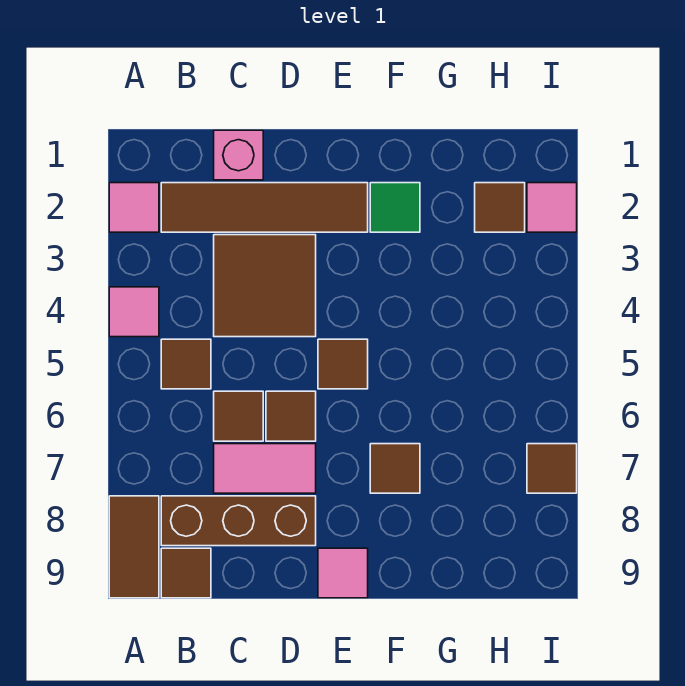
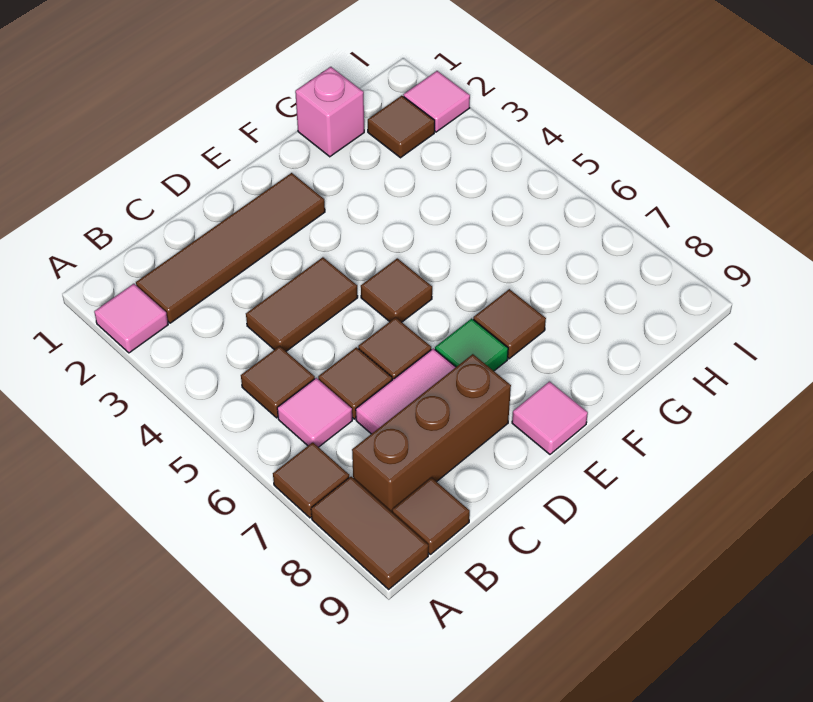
pink tile A4 level 1 -> pink tile B6 level 1
pink brick C1 level 1 -> pink brick G1 level 1
brown tile C3:D4 level 1 -> brown tile C4:D4 level 1
green tile F2 level 1 -> green tile E7 level 1
brown tile I7 level 1 -> brown tile A7 level 1

